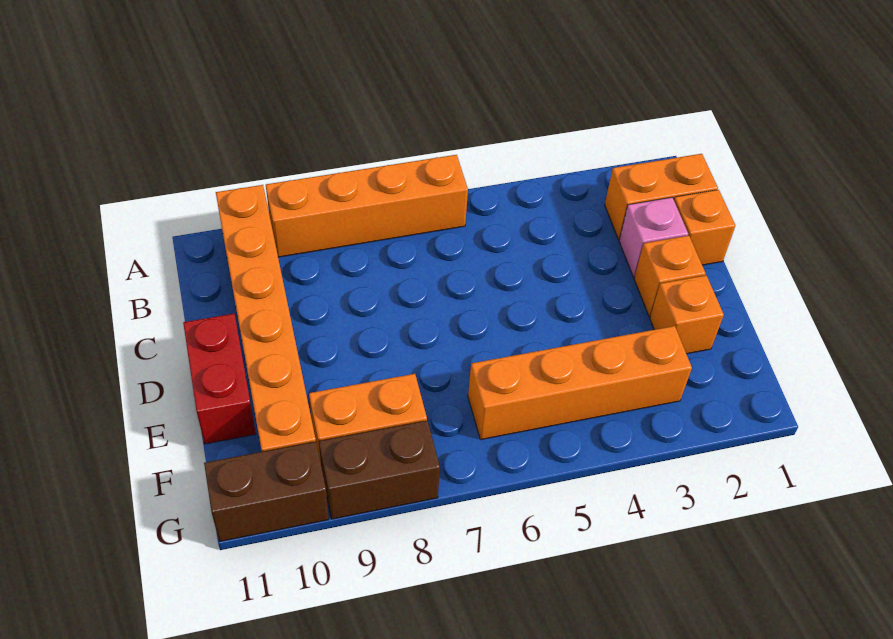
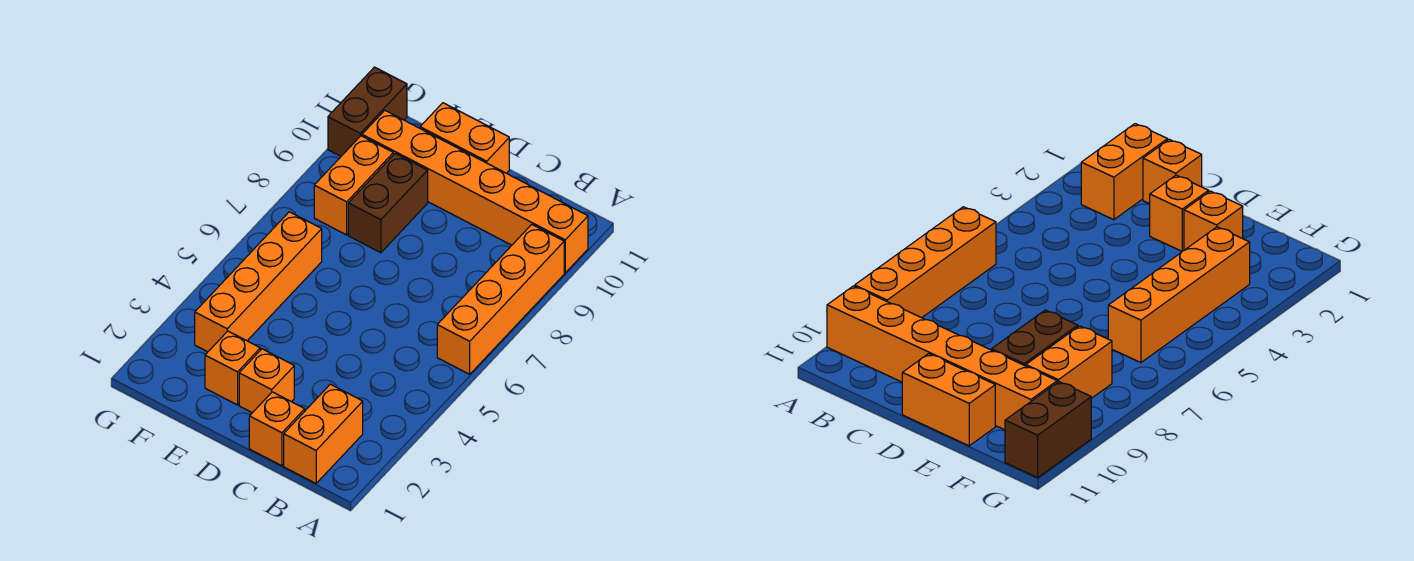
pink brick C2 level 1 -> none
red brick D11:E11 level 1 -> orange brick D11:E11 level 1
brown brick G8:G9 level 1 -> brown brick E8:E9 level 1

